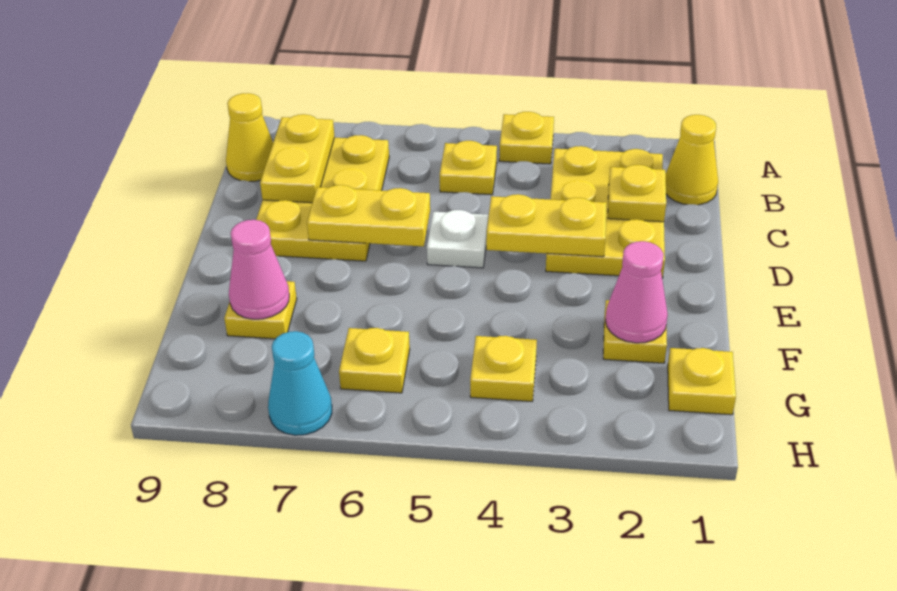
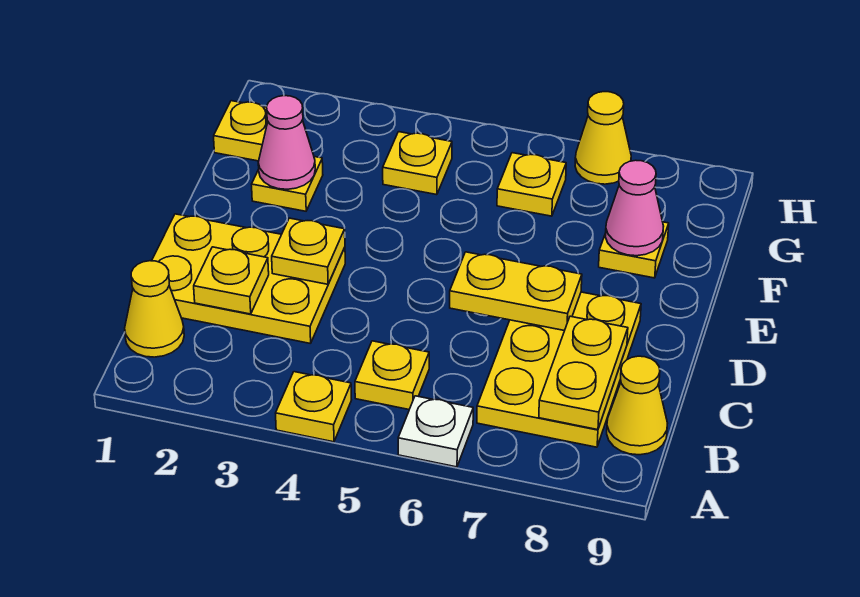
yellow plate B2:D3 level 1 -> yellow plate C1:D3 level 1
yellow plate D3:D4 level 2 -> yellow plate D3 level 2
white plate D5 level 1 -> white plate A6 level 1
cyan cone H7 level 1 -> yellow cone H7 level 1

